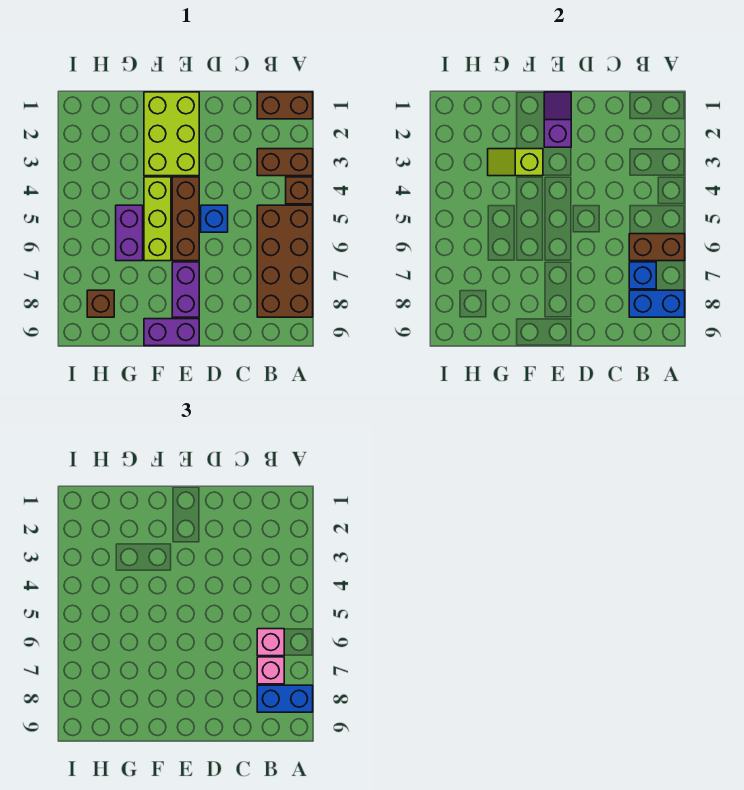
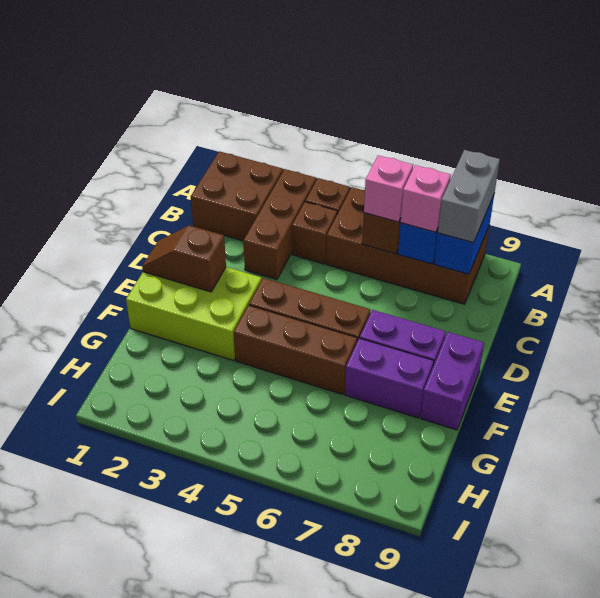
brown brick A1:B1 level 1 -> brown brick A1:B2 level 1
brown brick A3:B3 level 1 -> brown brick A3:C3 level 1
blue brick A8:B8 level 3 -> grey brick A8:B8 level 3
blue brick D5 level 1 -> none
purple slope E1:E2 level 2 top 2 -> brown slope E1:E2 level 2 top 2
lime slope F3:G3 level 2 top F -> none
lime brick F4:F6 level 1 -> brown brick F4:F6 level 1
purple brick G5:G6 level 1 -> purple brick F7:F8 level 1
brown brick H8 level 1 -> brown brick B4 level 1

